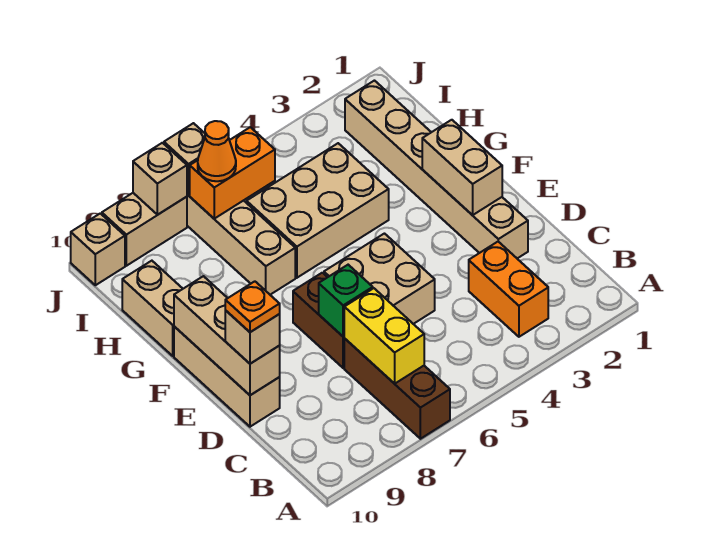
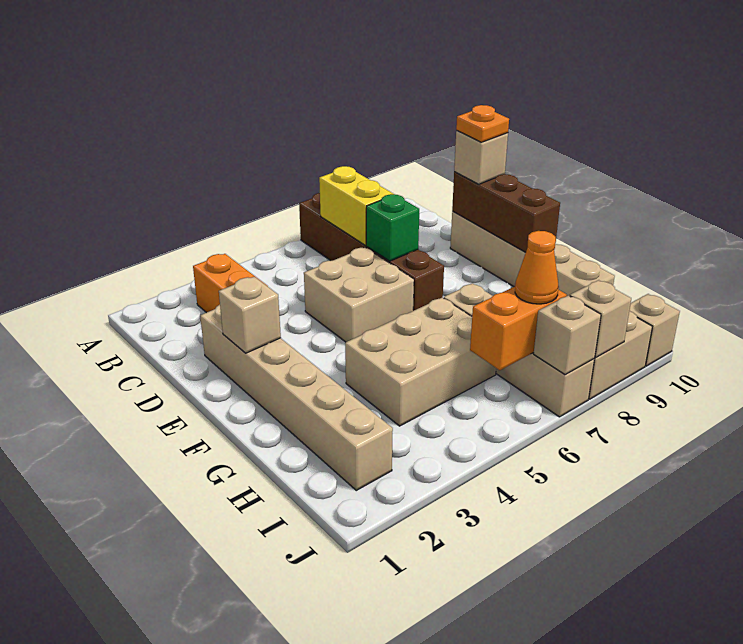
tan brick D10:F10 level 2 -> brown brick D10:F10 level 2
tan brick E2:F2 level 2 -> tan brick E2 level 2

